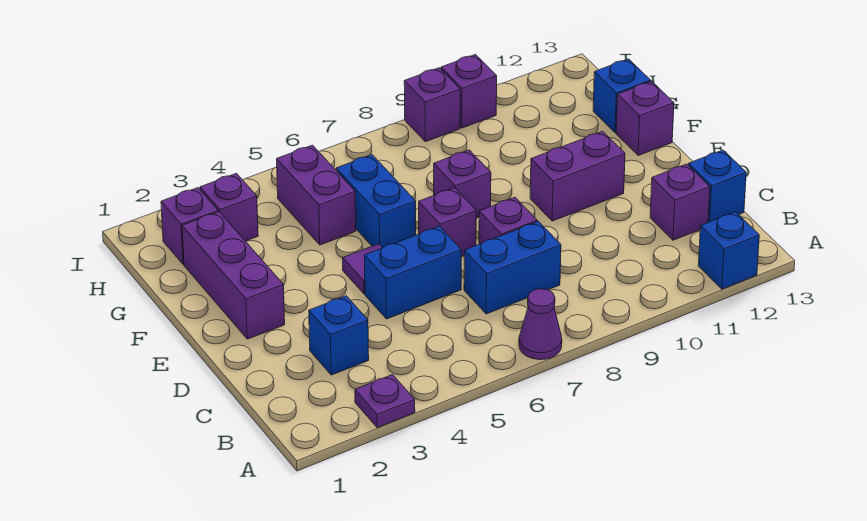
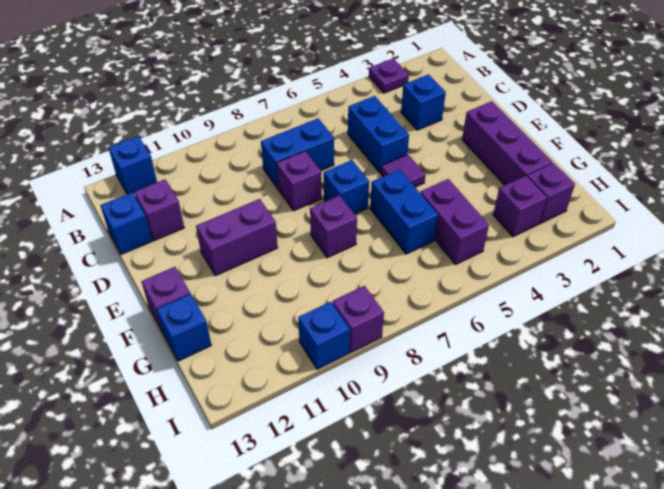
purple cone A7 level 1 -> none
blue brick D5:D6 level 1 -> blue brick C5:D5 level 1
purple brick E7 level 1 -> blue brick E7 level 1
purple brick I10 level 1 -> blue brick I10 level 1

